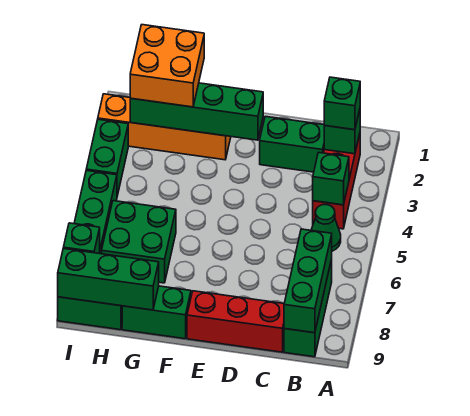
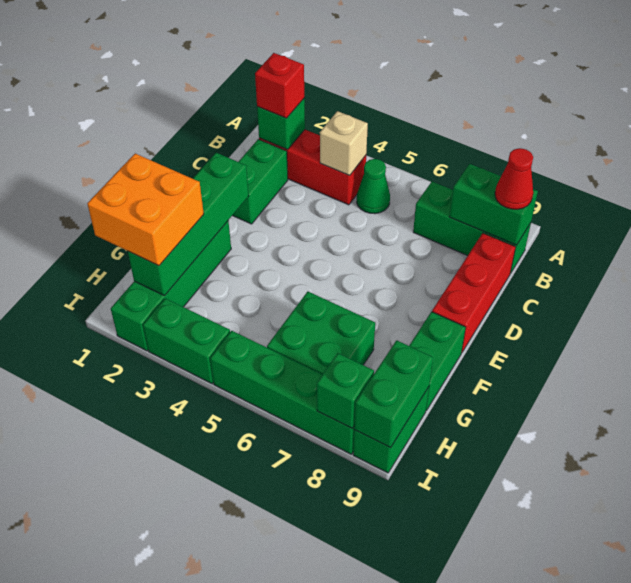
green brick B2 level 3 -> red brick B2 level 3
green brick B4 level 2 -> tan brick B4 level 2
green brick B7:B9 level 2 -> green brick B8:B9 level 2
none -> red cone B9 level 3
orange brick F2:I2 level 1 -> green brick F2:I2 level 1
green brick G9:I9 level 2 -> green brick H9:I9 level 2

